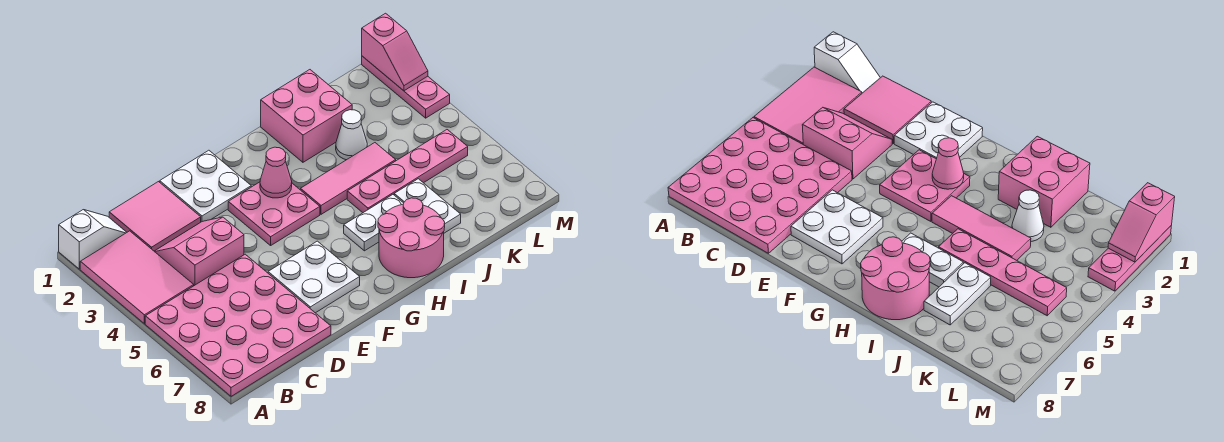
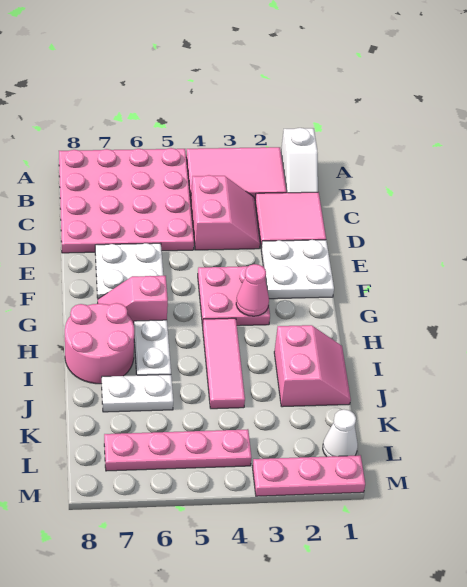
pink brick I1:J2 level 1 -> pink slope I1:J2 level 1 top 2
pink plate I5:L5 level 1 -> pink plate L4:L7 level 1
white cone J3 level 1 -> white cone L1 level 1
pink slope M1:M2 level 2 top 1 -> pink slope G6:G7 level 1 top 6

